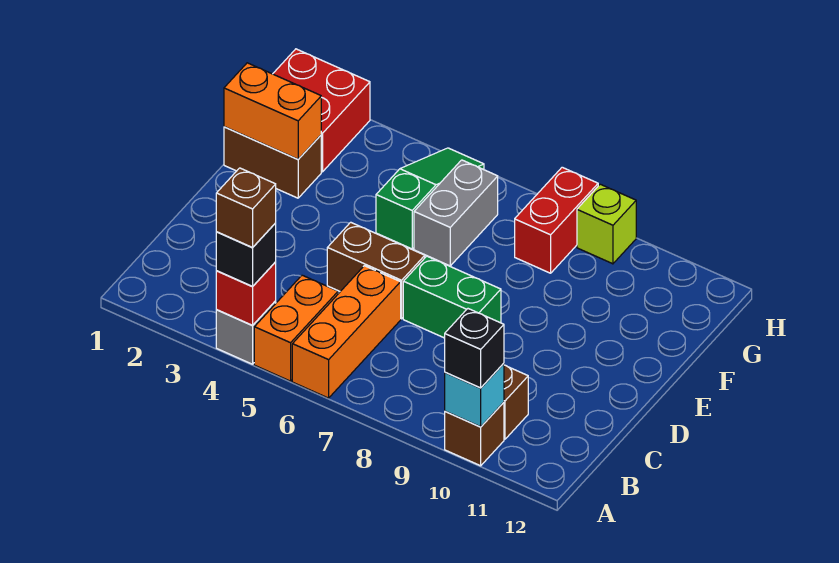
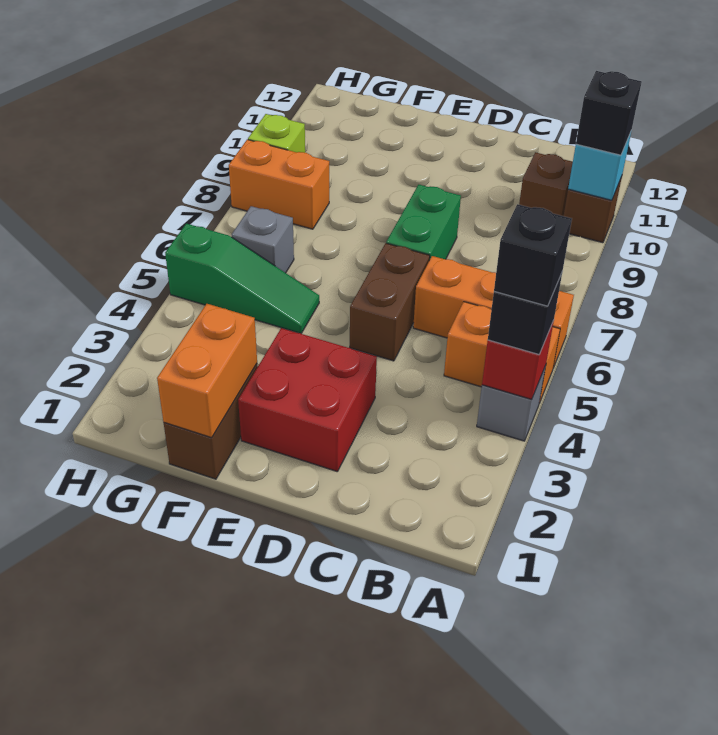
brown brick A4 level 4 -> black brick A4 level 4
green slope F5:H5 level 1 top F -> green slope F5:H5 level 1 top H
grey brick F6:G6 level 1 -> grey brick G6 level 1
red brick G1:H2 level 1 -> red brick D2:E3 level 1
red brick G8:H8 level 1 -> orange brick G8:H8 level 1

